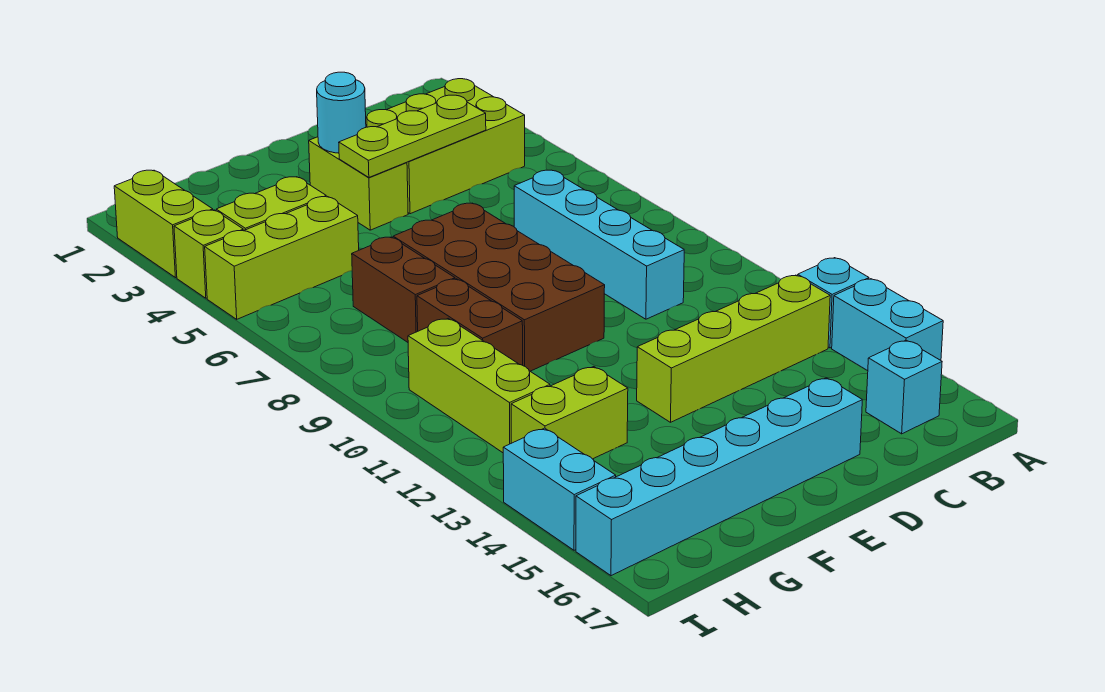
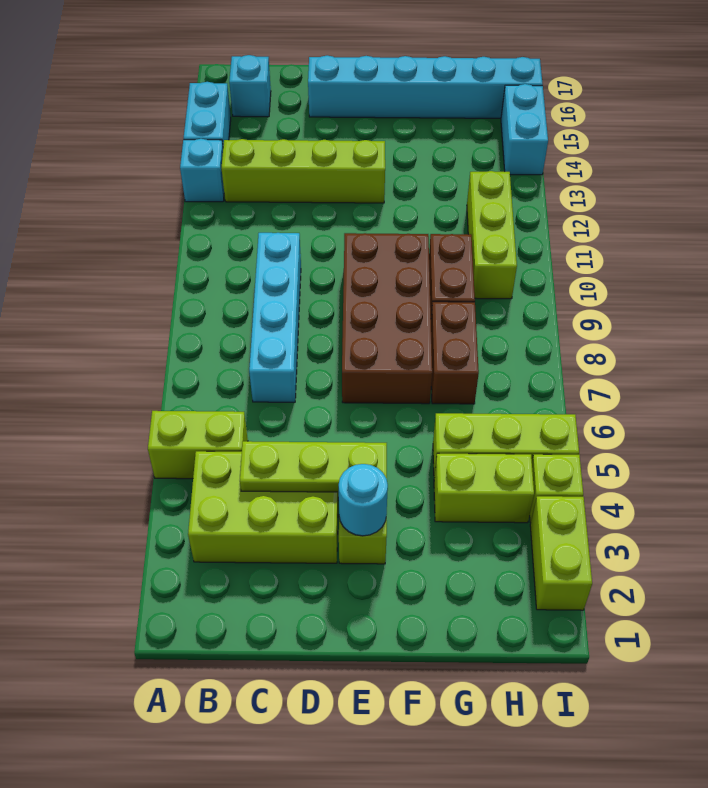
lime brick G13:H13 level 1 -> lime brick A5:B5 level 1

